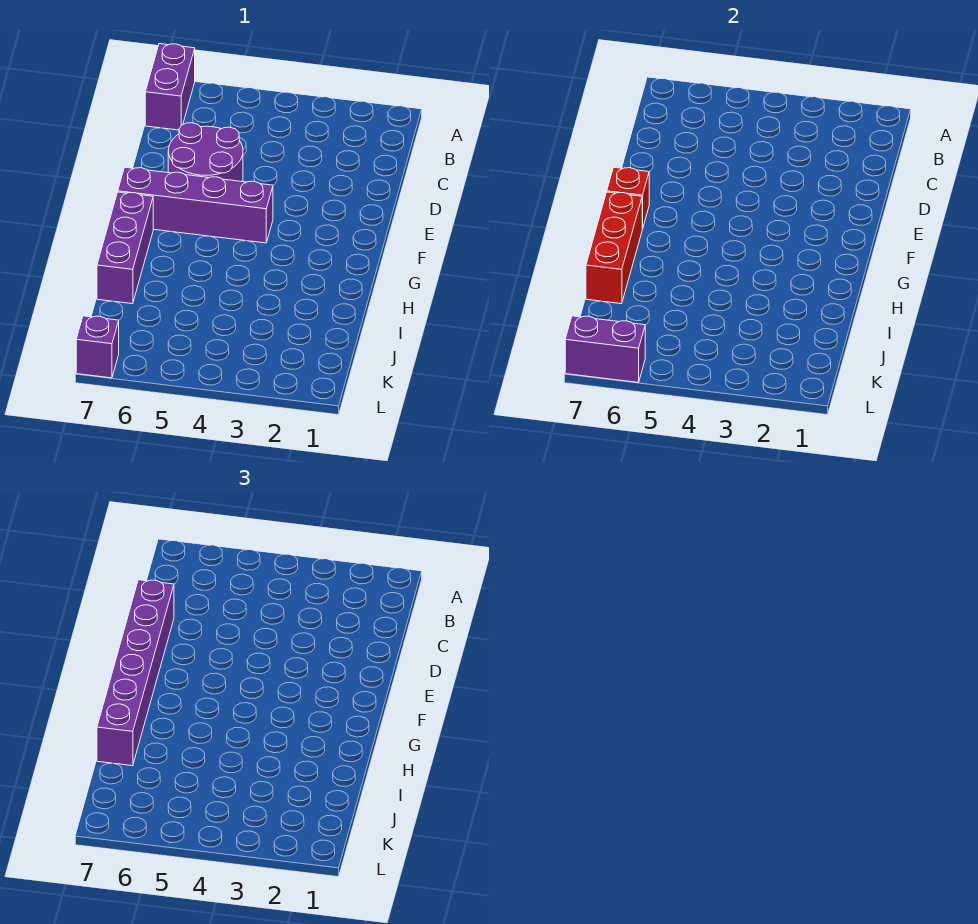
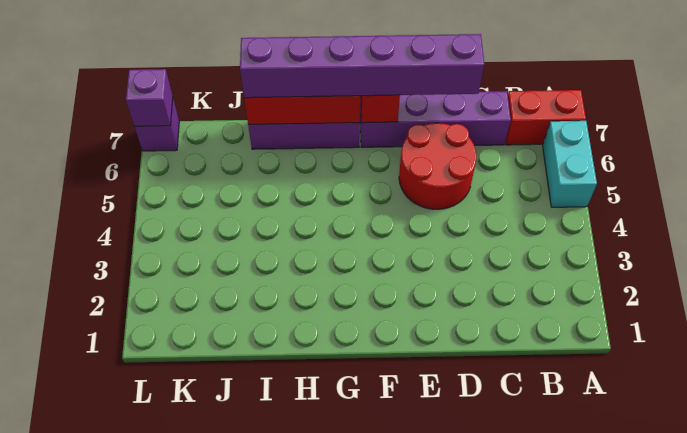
none -> cyan brick A5:A6 level 1
purple brick A7:B7 level 1 -> red brick A7:B7 level 1
purple round brick D5:E6 level 1 -> red round brick D5:E6 level 1
purple brick F4:F7 level 1 -> purple brick C7:F7 level 1
purple brick L6:L7 level 2 -> purple brick L7 level 2

